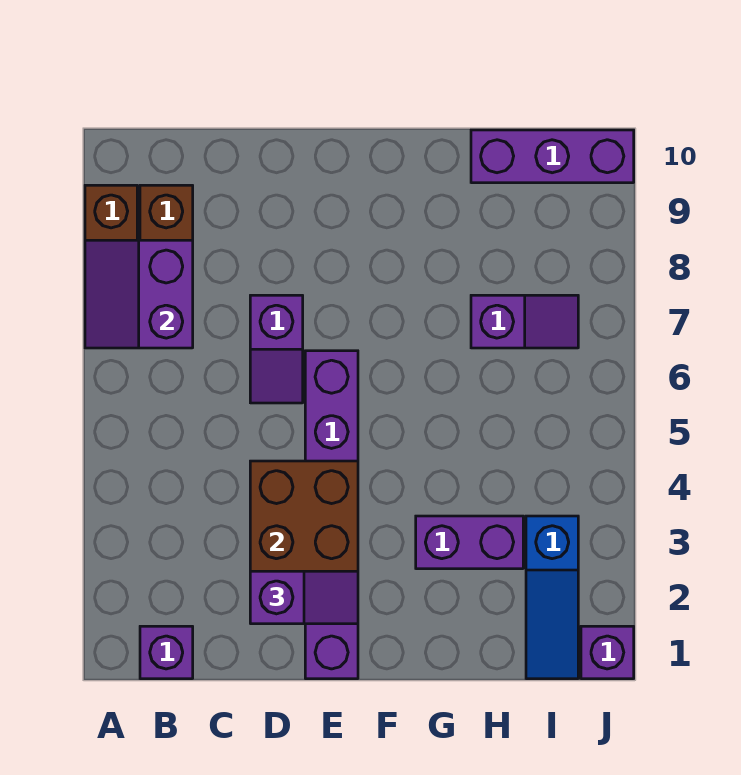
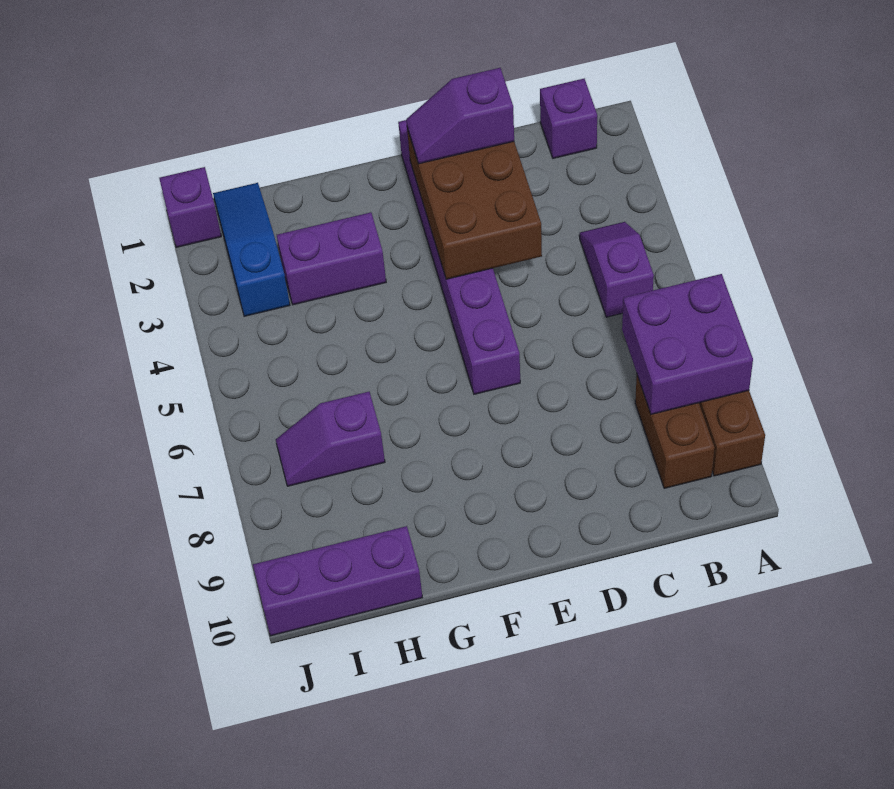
purple slope A7:B8 level 2 top B -> purple brick A7:B8 level 2
purple slope D6:D7 level 1 top 7 -> purple slope B4:B5 level 1 top 5

